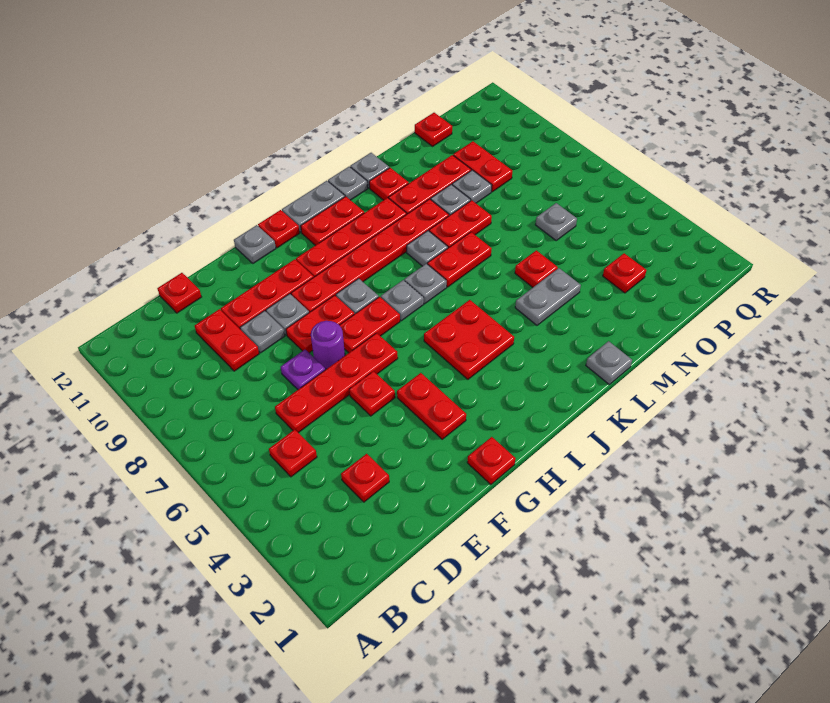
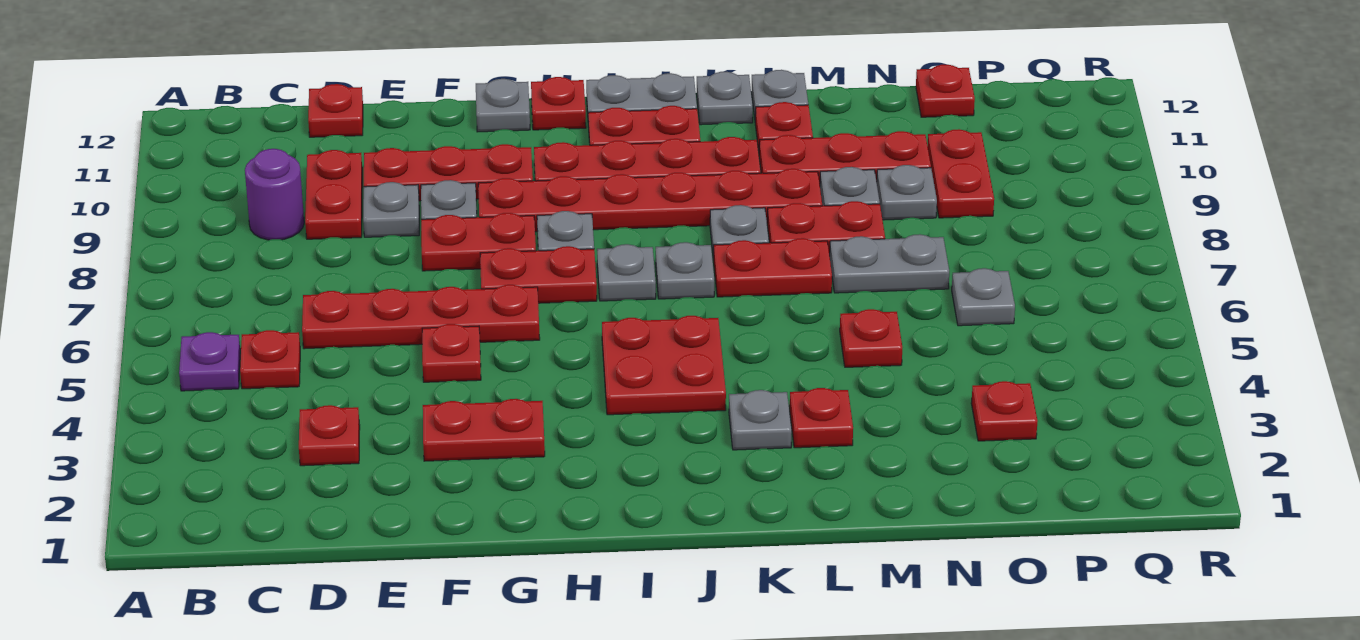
purple plate E7 level 1 -> purple plate B5 level 1
purple round brick F7 level 1 -> purple round brick C9 level 1
red plate G1 level 1 -> red plate L3 level 1
red plate G3:G4 level 1 -> red plate F3:G3 level 1
grey plate L1 level 1 -> grey plate K3 level 1
grey plate L4:M4 level 1 -> grey plate M7:N7 level 1

